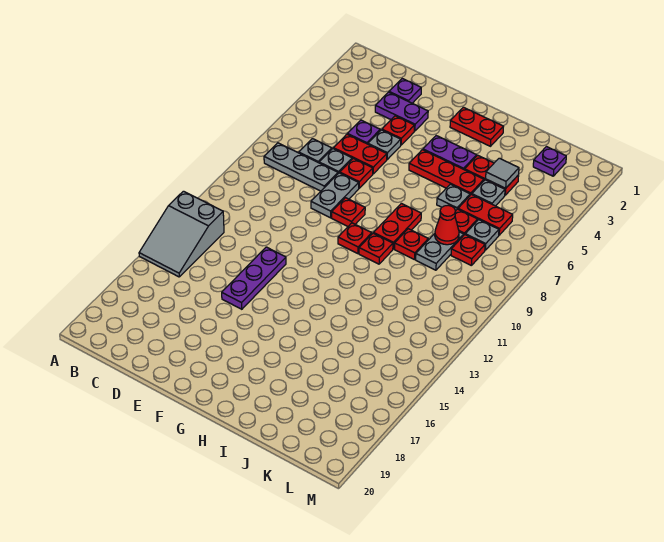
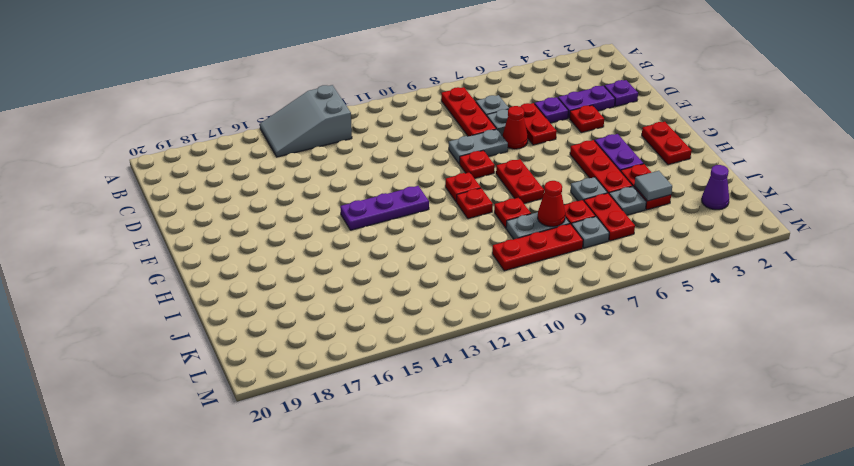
grey plate B8:D8 level 1 -> red plate B8:D8 level 1
purple plate D3:E3 level 1 -> purple plate D3:D4 level 1
grey plate E5 level 1 -> none
red plate E7 level 1 -> red cone E7 level 1
purple plate E13:E15 level 1 -> purple plate G12:G14 level 1
red plate H8:H9 level 1 -> red plate G8:H8 level 1
purple plate K2 level 1 -> purple cone K2 level 1
red plate K8 level 1 -> red plate K8:K10 level 1

